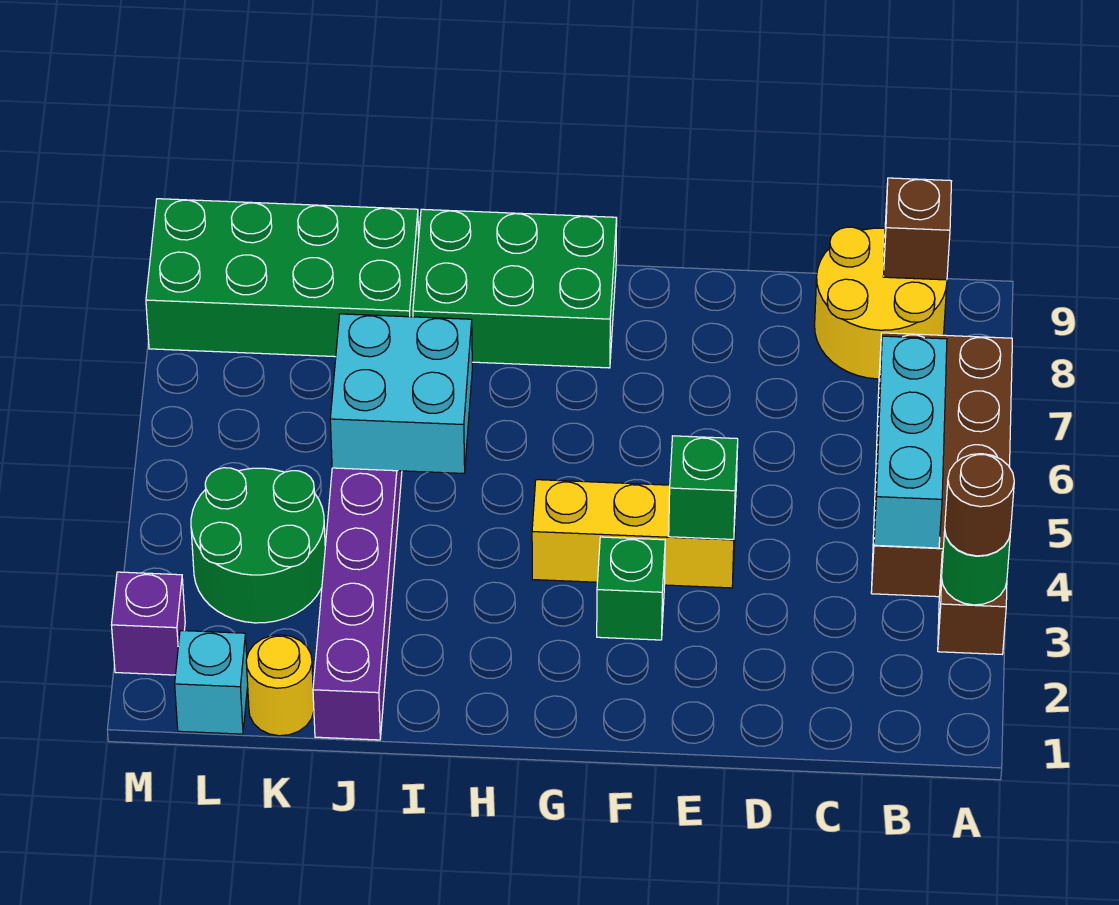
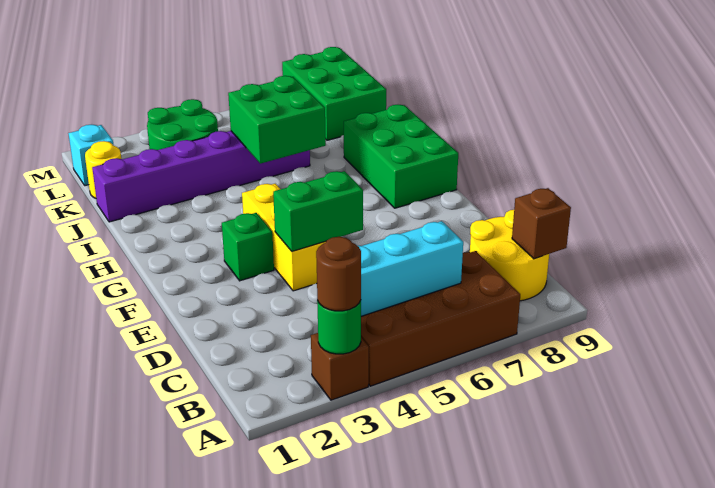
green brick E4 level 2 -> green brick E4:E5 level 2
cyan brick I5:J6 level 2 -> green brick I5:J6 level 2
green brick J8:M9 level 1 -> green brick K8:M9 level 1
purple brick M2 level 1 -> none

